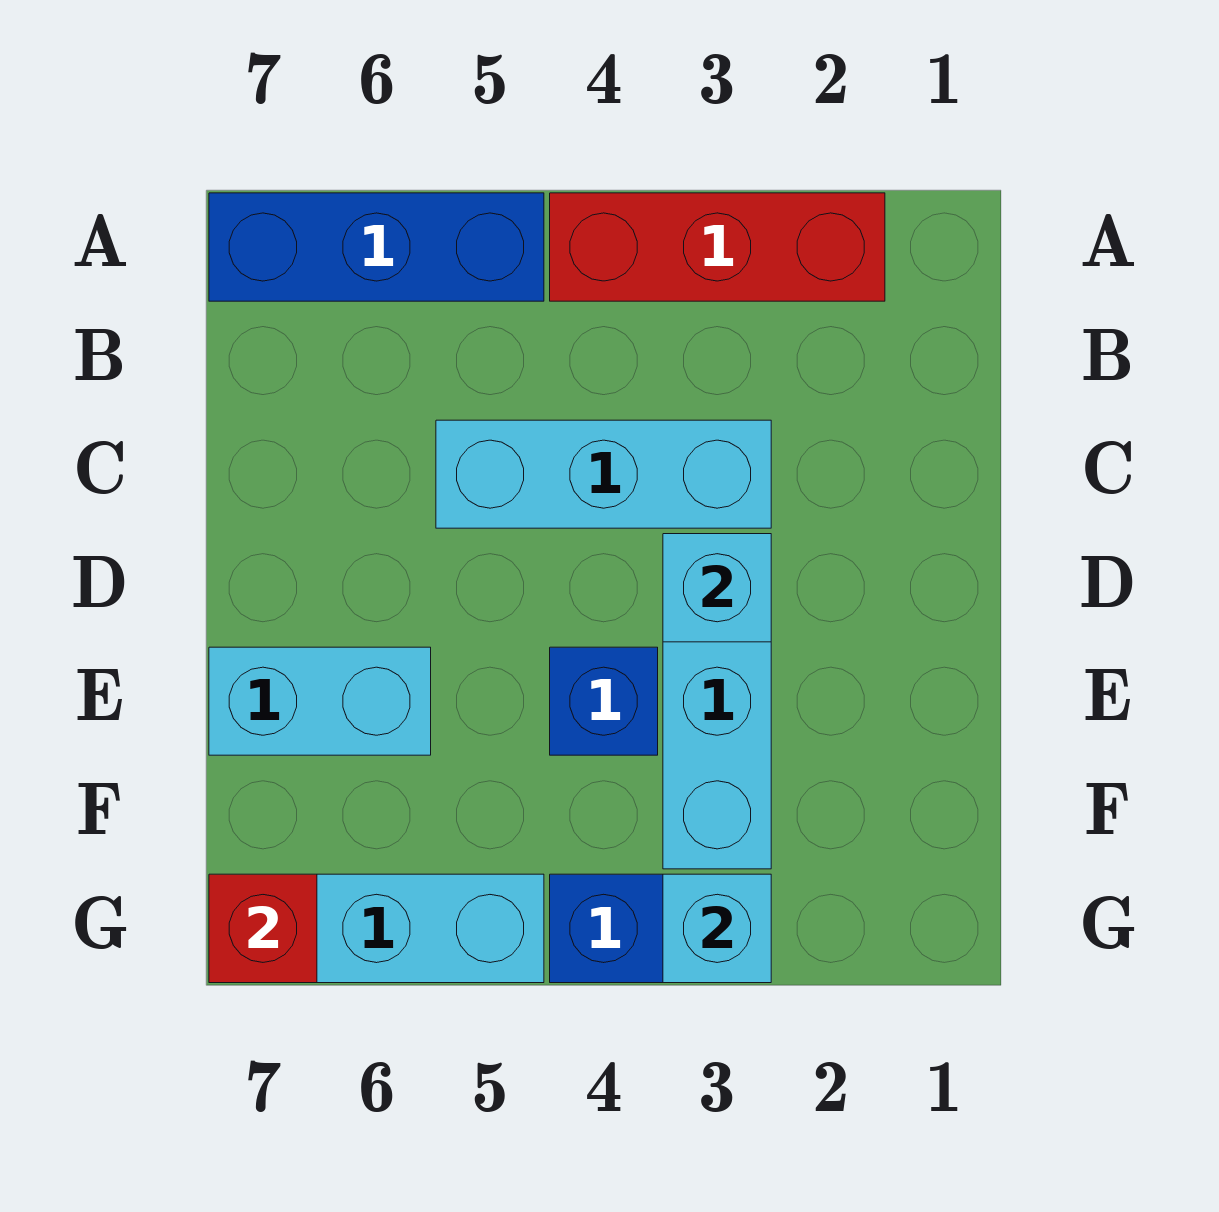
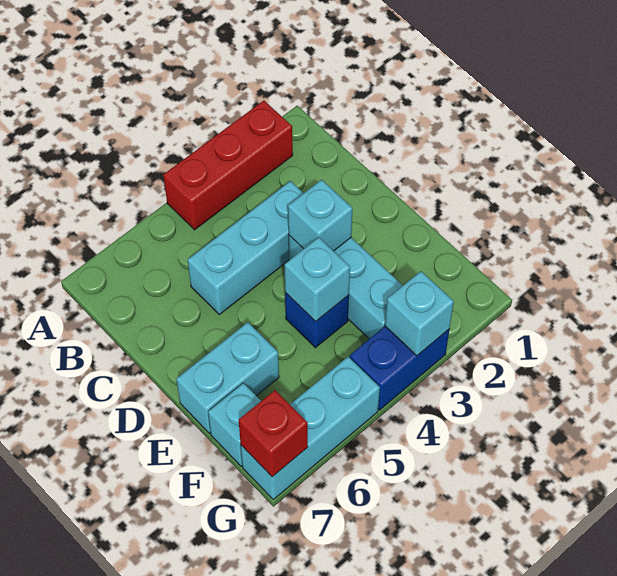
blue brick A5:A7 level 1 -> none
none -> cyan brick E4 level 2
none -> cyan brick F7 level 1

